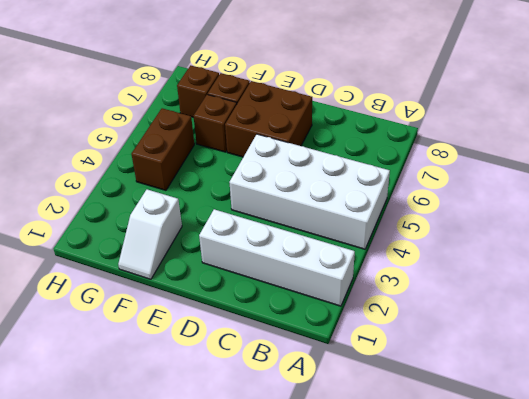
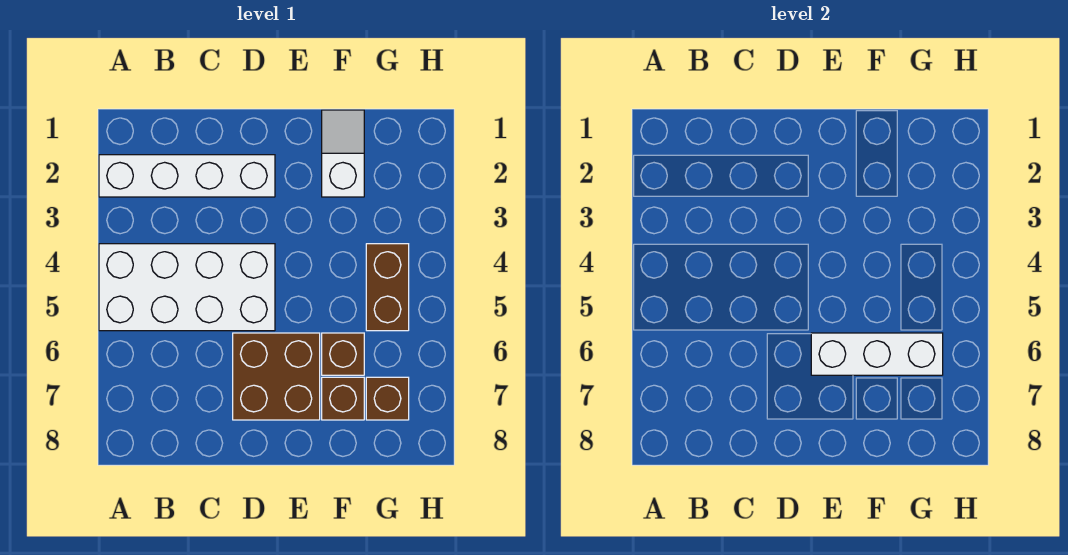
none -> white brick E6:G6 level 2

